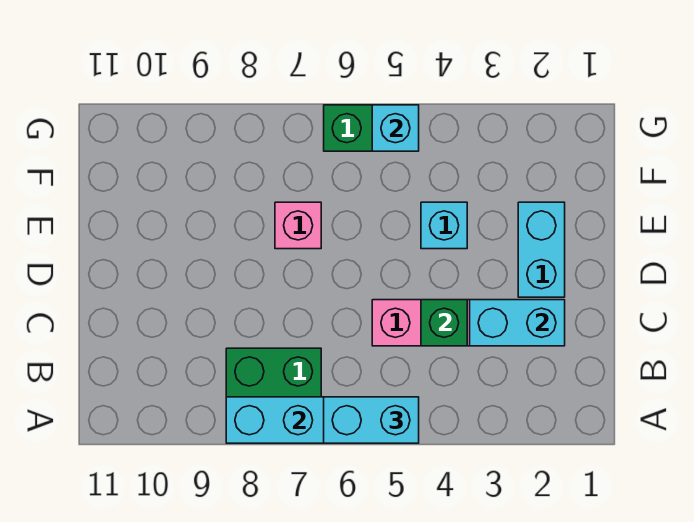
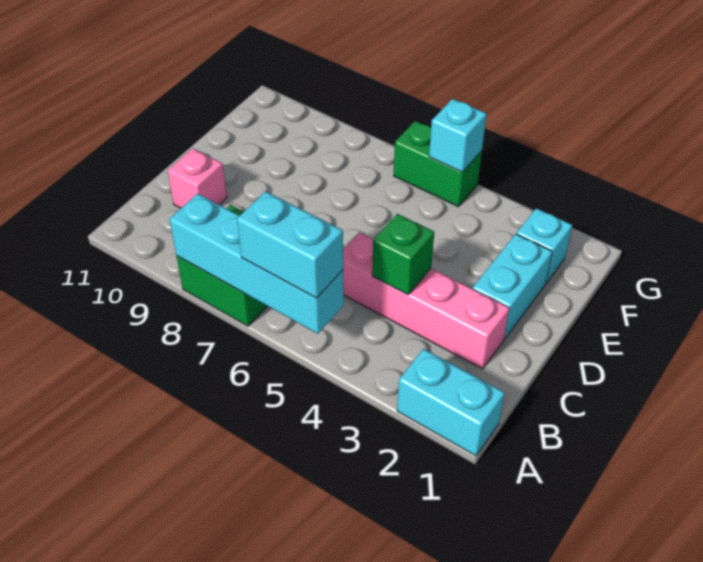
cyan brick C2:C3 level 2 -> cyan brick A1:A2 level 1
cyan brick E4 level 1 -> cyan brick F2 level 1
pink brick E7 level 1 -> pink brick C10 level 1

